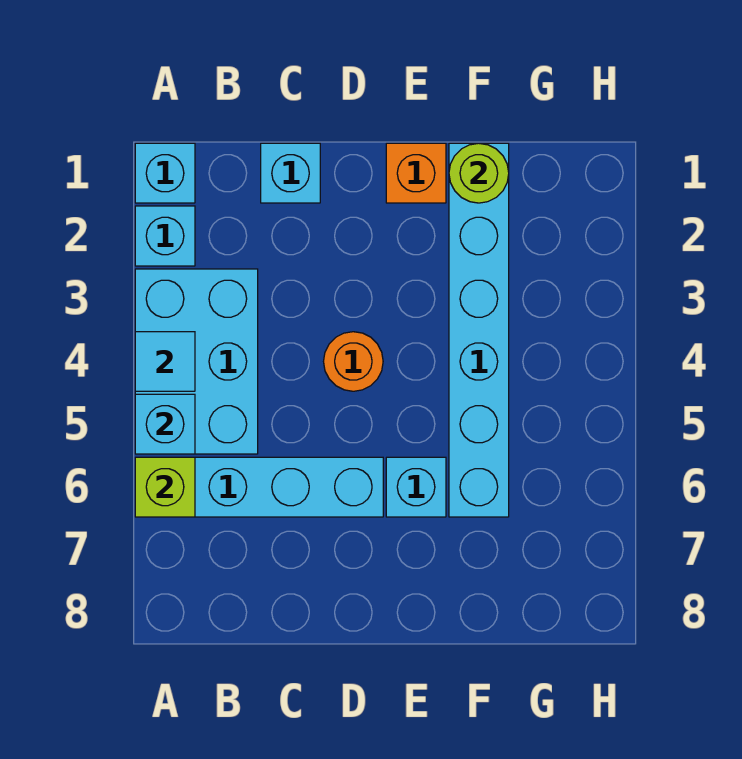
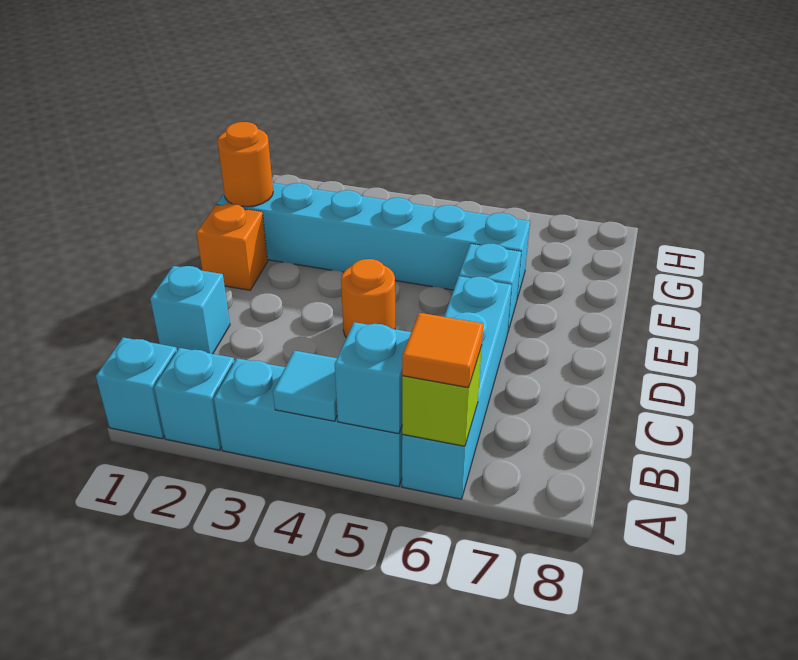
cyan brick A3:B5 level 1 -> cyan brick A3:A5 level 1
none -> orange tile A6 level 3
lime round brick F1 level 2 -> orange round brick F1 level 2

